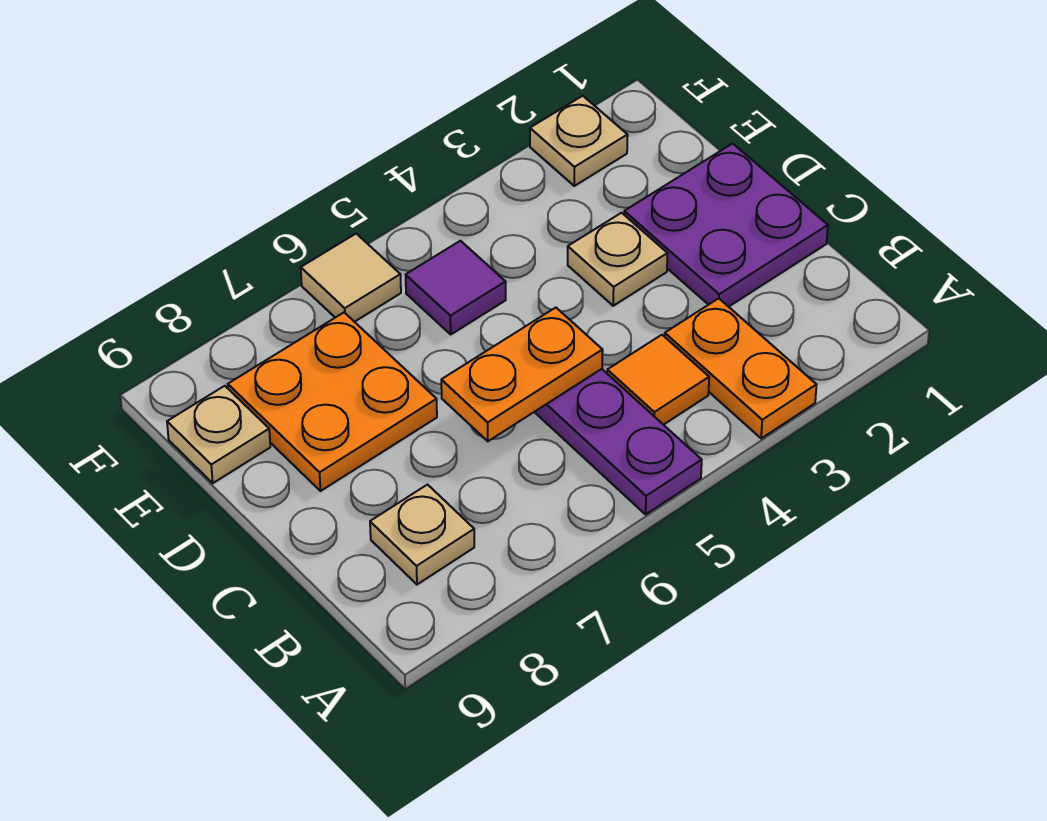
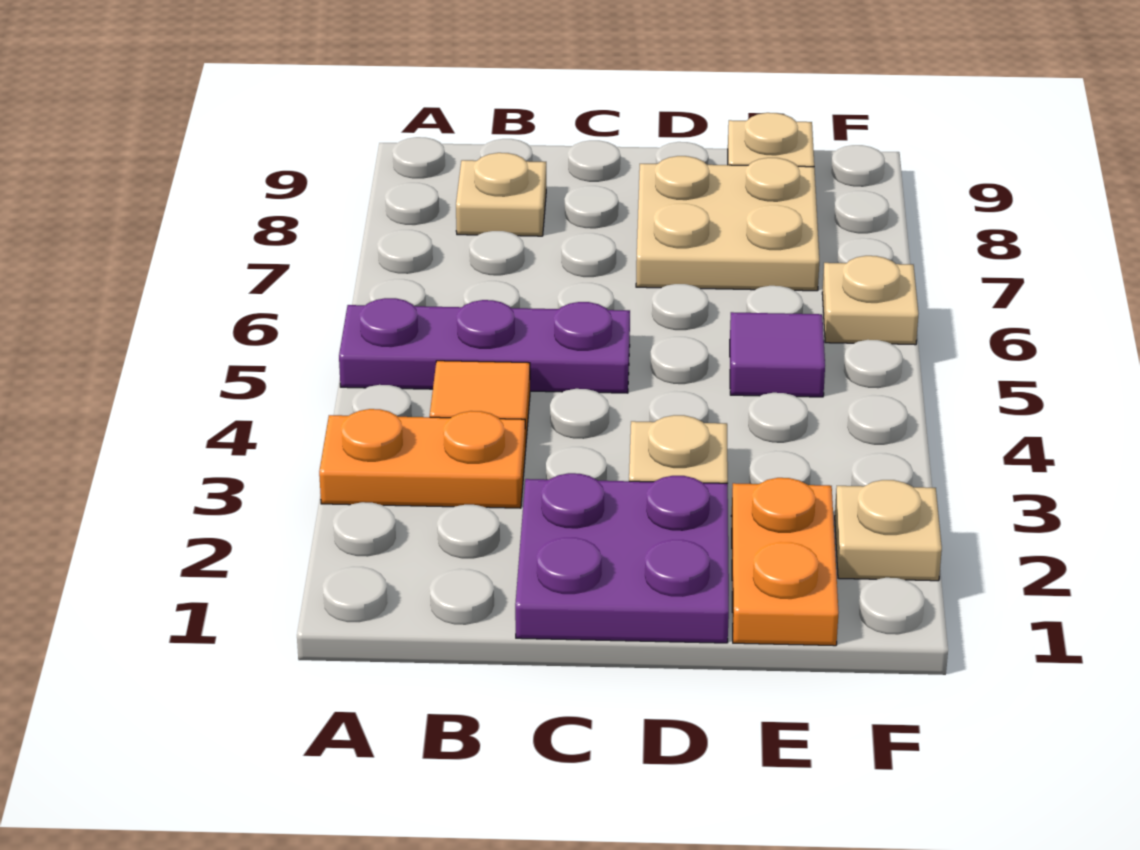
orange plate C5:C6 level 2 -> orange plate E1:E2 level 1
orange plate D7:E8 level 1 -> tan plate D7:E8 level 1
tan tile F6 level 1 -> tan plate F6 level 1

